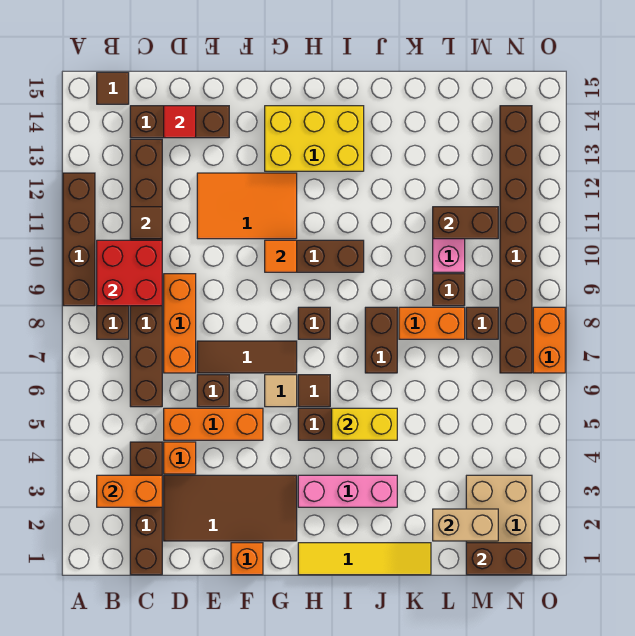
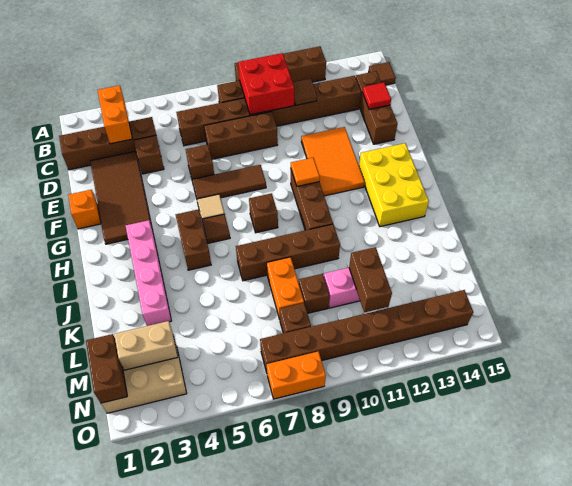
orange brick D4 level 1 -> brown brick D4 level 1
orange brick D5:F5 level 1 -> none
orange brick D7:D9 level 1 -> brown brick D7:D9 level 1
brown tile E7:G7 level 1 -> brown tile F6:F8 level 1
yellow tile H1:K1 level 1 -> none
pink brick H3:J3 level 1 -> pink brick H3:K3 level 1
yellow brick I5:J5 level 2 -> none
brown brick J7:J8 level 1 -> brown brick J7:J10 level 1
tan brick L2:M2 level 2 -> tan brick M2:M3 level 2

